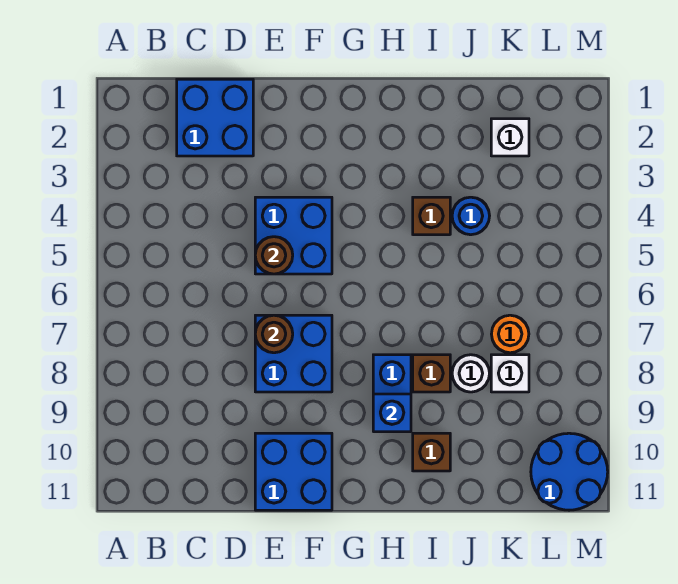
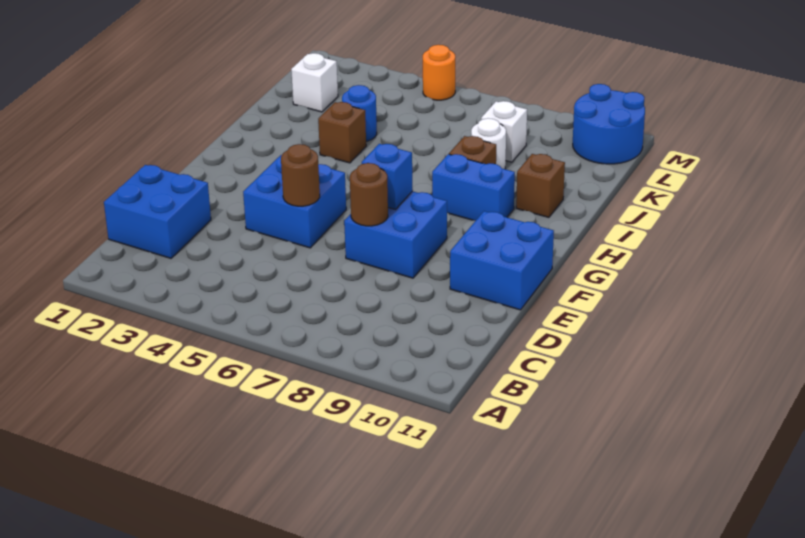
blue brick H9 level 2 -> blue brick F7 level 2
orange round brick K7 level 1 -> orange round brick M5 level 1

